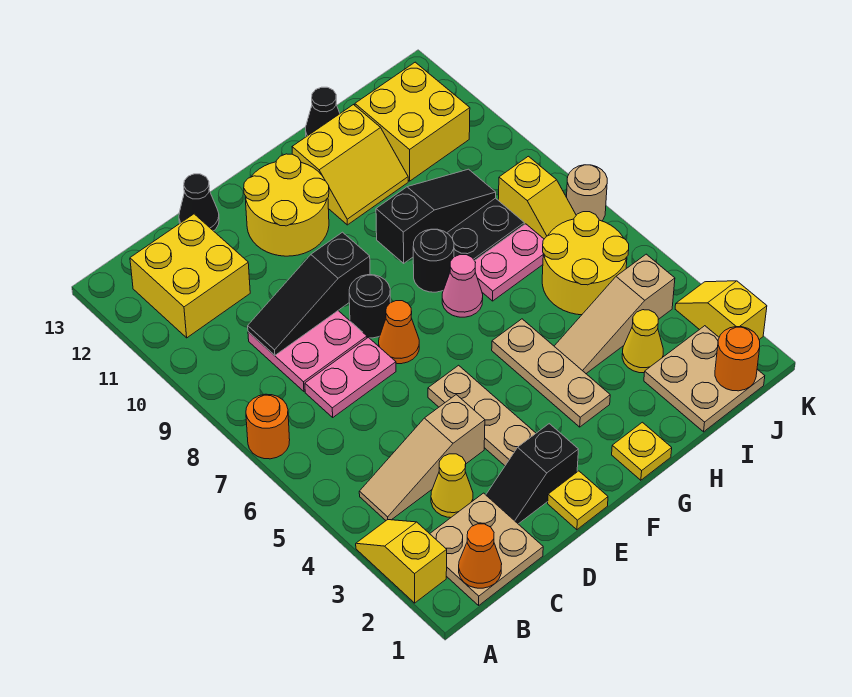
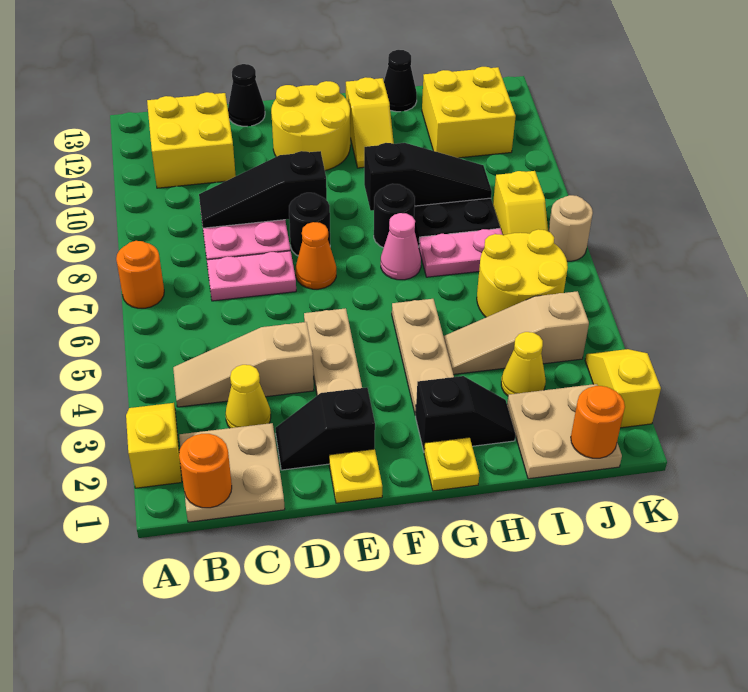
orange cone B1 level 2 -> orange round brick B1 level 2
none -> black slope G2:H2 level 1 top G
yellow slope G11:H12 level 1 top 12 -> yellow slope G11:G12 level 1 top 12

